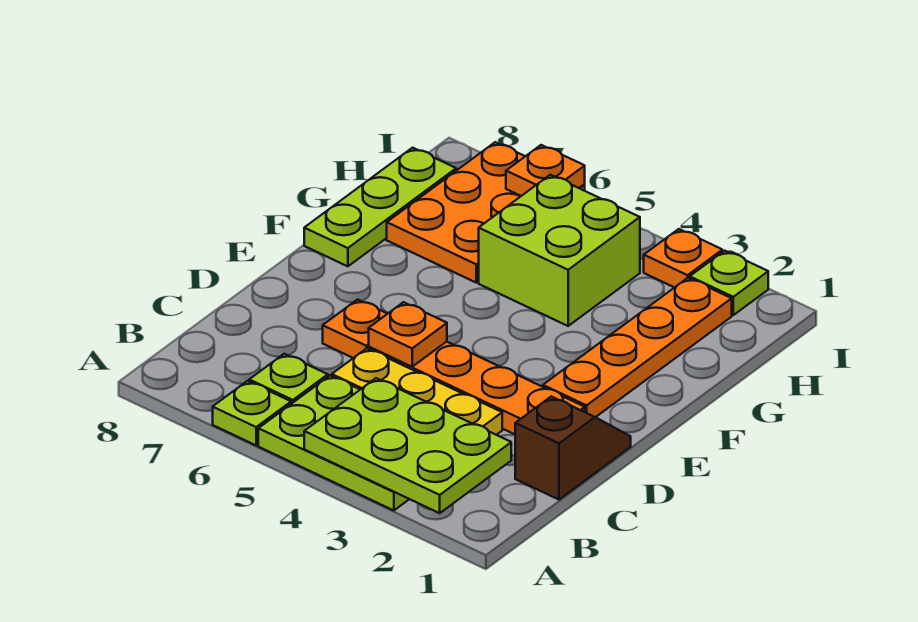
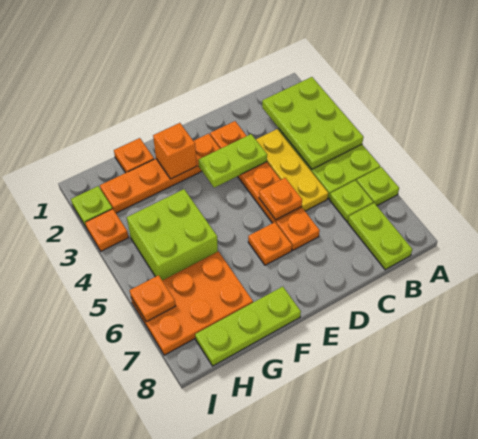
none -> lime plate B7:B8 level 1
brown slope C1:D1 level 1 top C -> none
none -> lime plate D3:E3 level 2
none -> orange plate E6 level 1
none -> orange brick F2 level 2
none -> orange plate G1 level 1

